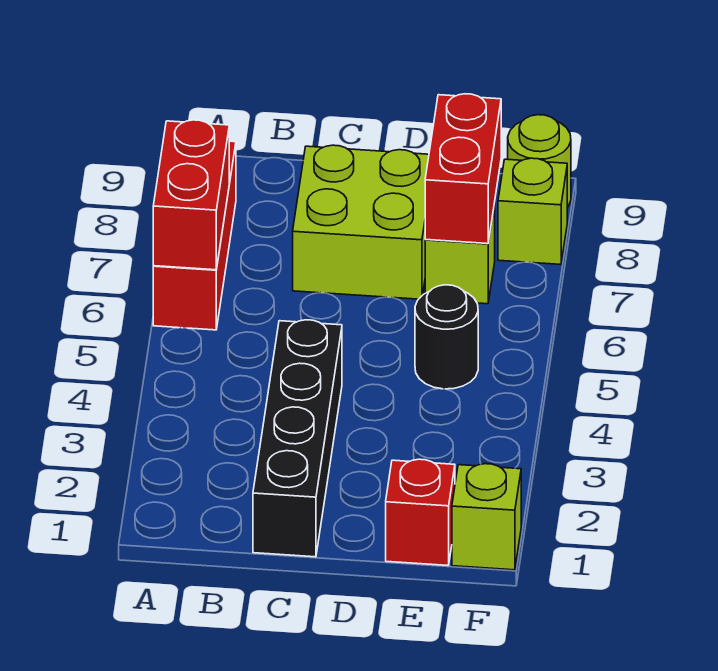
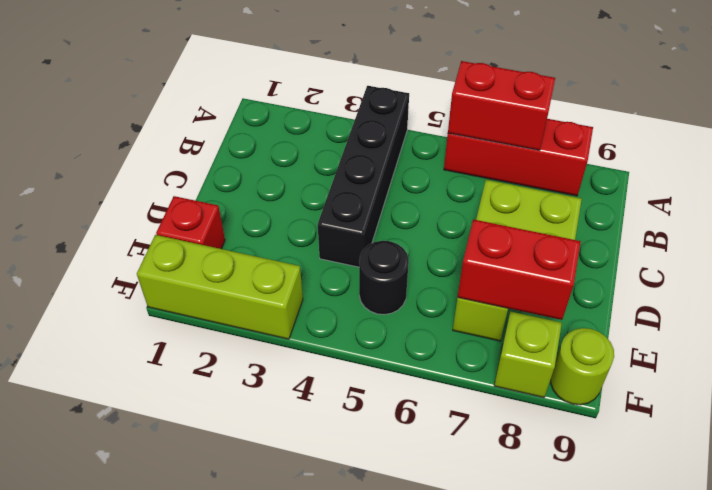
black brick C1:C4 level 1 -> black brick A4:D4 level 1
lime brick F1 level 1 -> lime brick F1:F3 level 1

